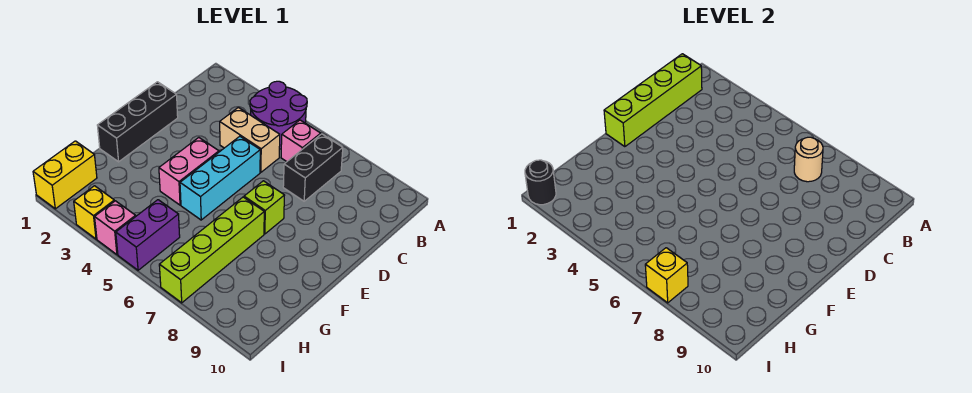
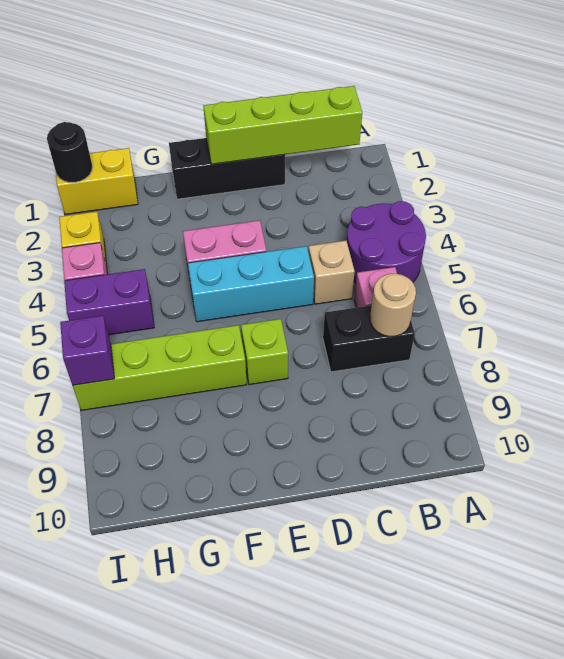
tan brick C4:C5 level 1 -> tan brick C5 level 1
yellow brick I7 level 2 -> purple brick I7 level 2

